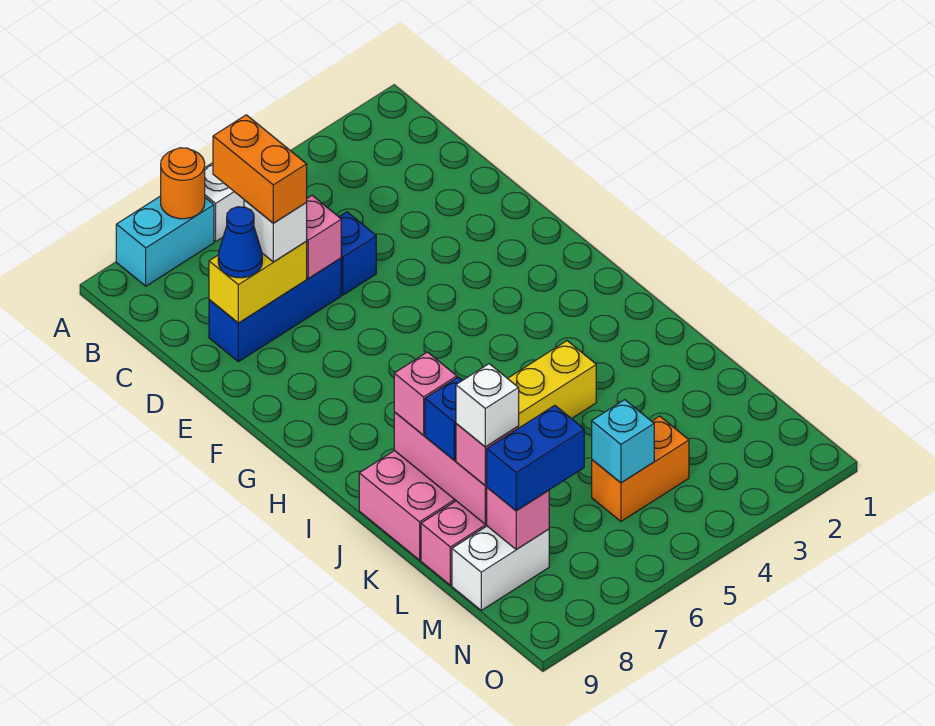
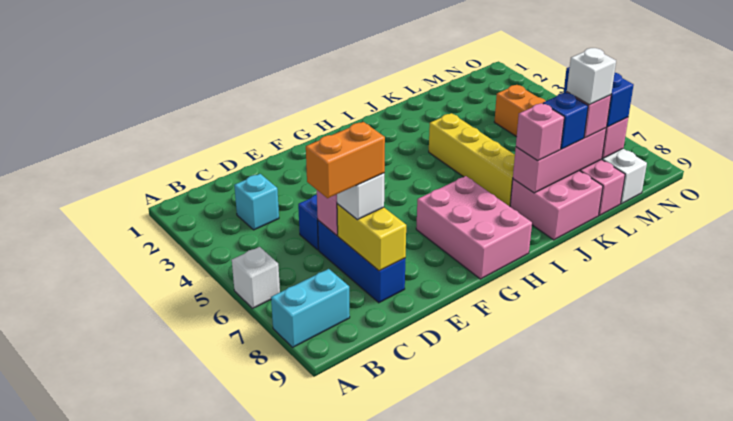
cyan brick A7:A8 level 1 -> cyan brick A8:B8 level 1
orange round brick A7 level 2 -> none
blue cone D8 level 3 -> none
none -> pink brick G7:H9 level 1
cyan brick M5 level 2 -> cyan brick C3 level 1

